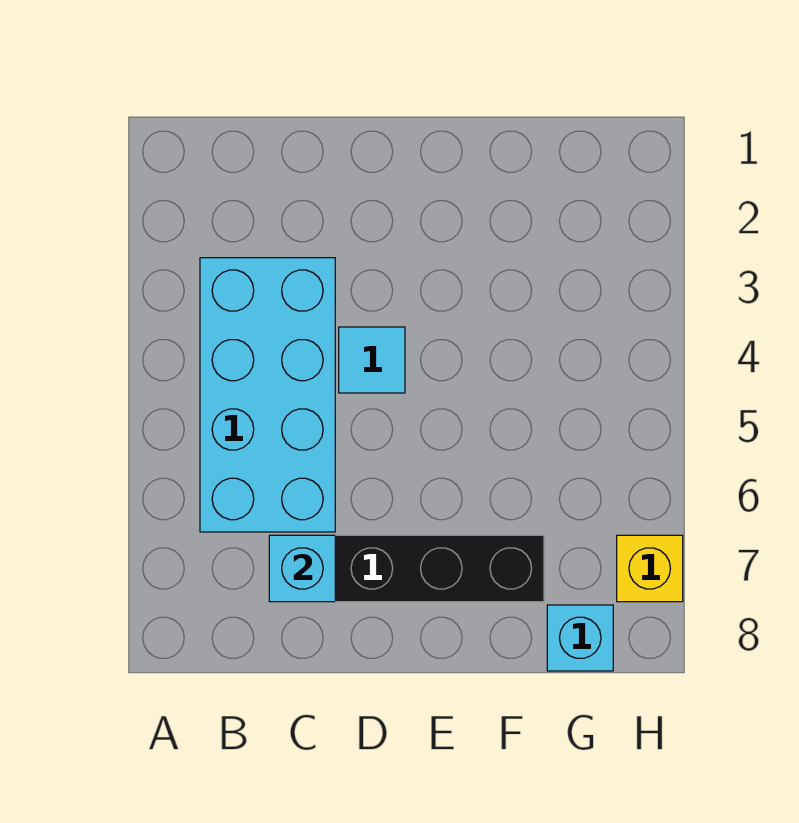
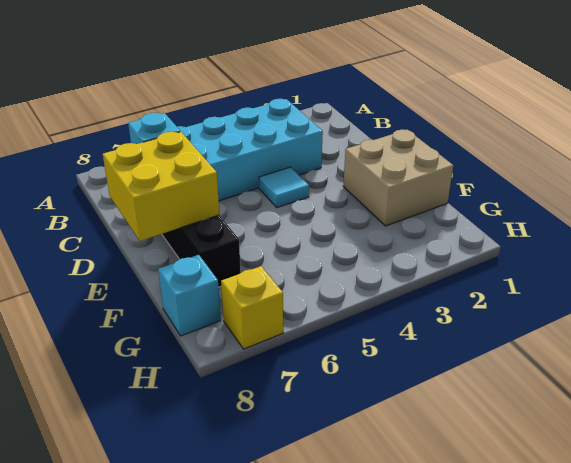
none -> yellow brick D7:E8 level 2
none -> tan brick E1:F2 level 1

